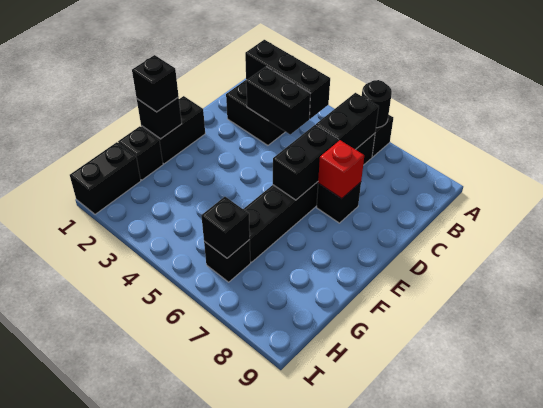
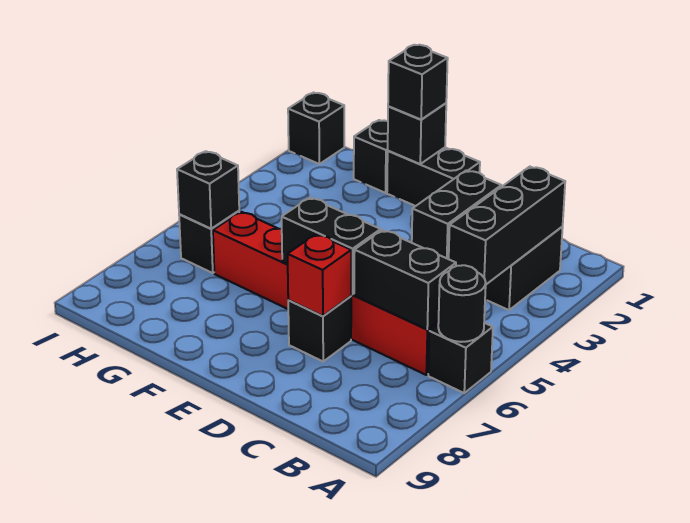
black brick B6:G6 level 1 -> red brick B6:G6 level 1
black brick H1:I1 level 1 -> black brick I1 level 1

